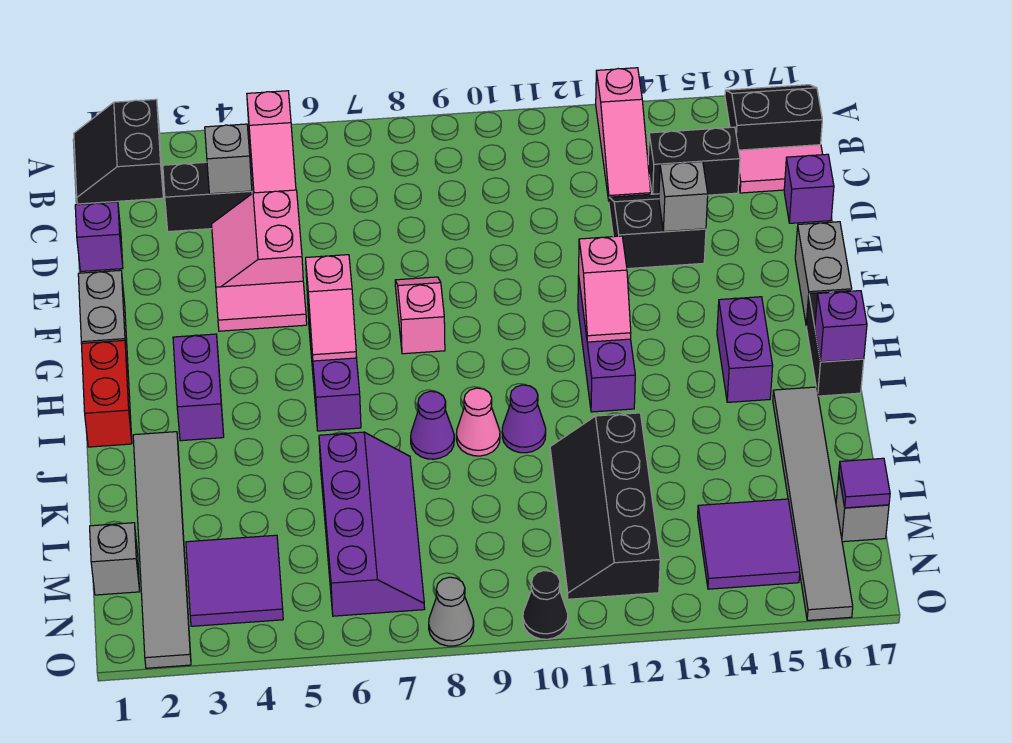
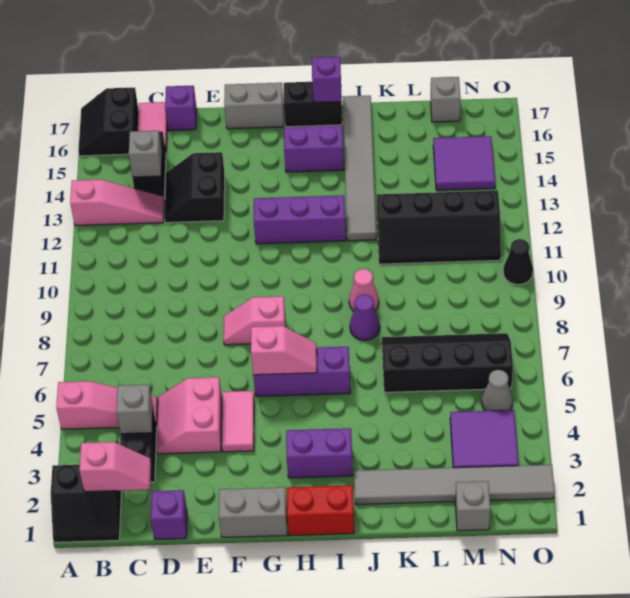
pink slope D4:E5 level 1 top 5 -> pink slope D4:E5 level 1 top E
grey brick E14 level 2 -> grey brick C14 level 2
pink slope G12:H12 level 2 top G -> pink slope B2:C2 level 2 top B
purple cone J10 level 1 -> none
grey tile J16:O16 level 1 -> grey tile J12:J17 level 1
purple slope K6:N7 level 1 top 6 -> black slope K6:N7 level 1 top 6
purple tile M17 level 2 -> none
grey cone O8 level 1 -> grey cone N5 level 1

